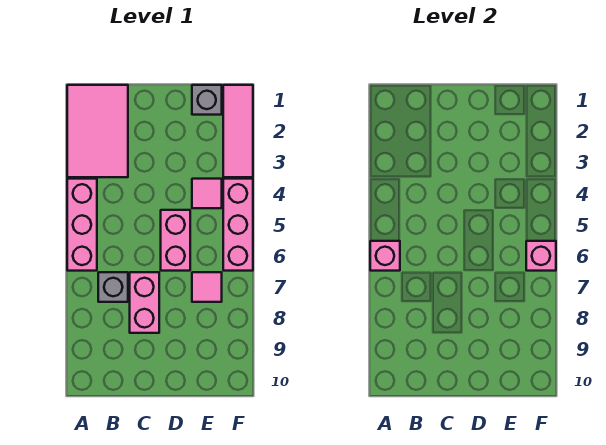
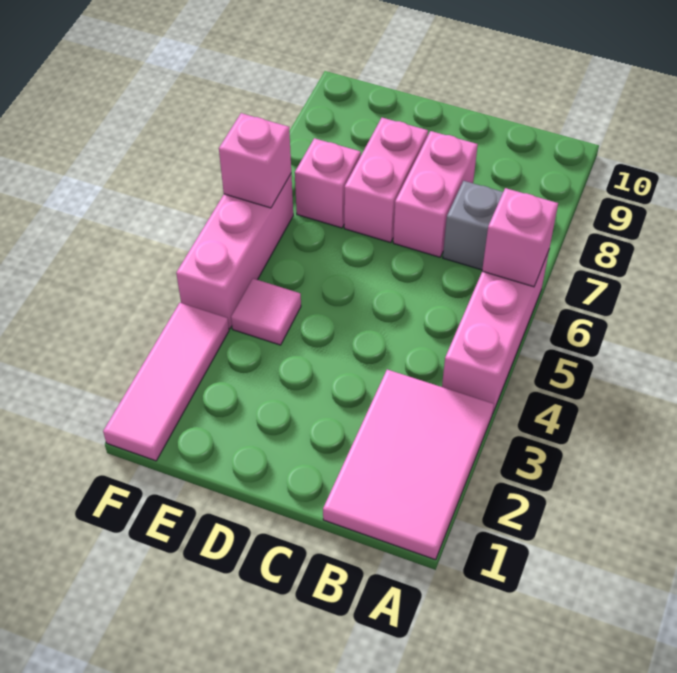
pink brick D5:D6 level 1 -> pink brick D7:D8 level 1
grey brick E1 level 1 -> none
pink tile E7 level 1 -> pink brick E7 level 1

